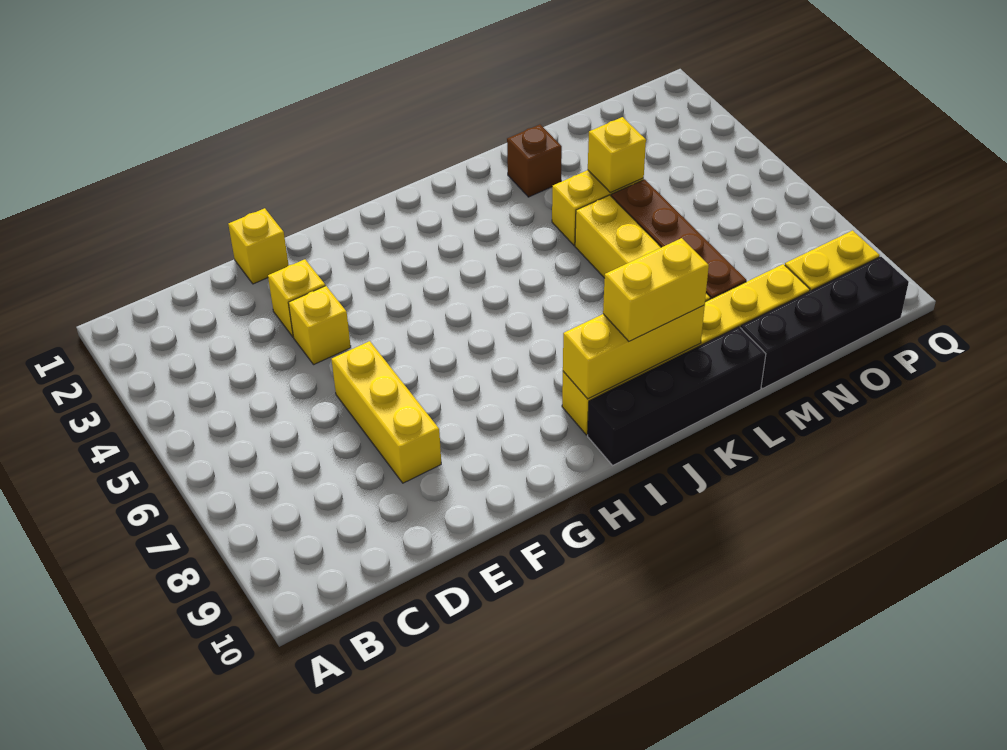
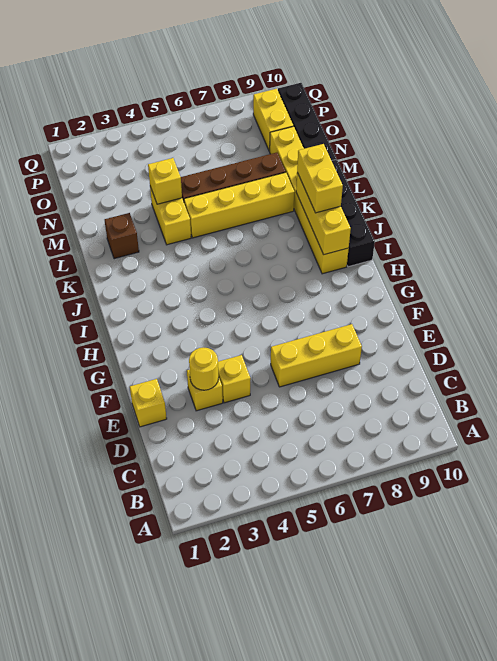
none -> yellow round brick E3 level 2

